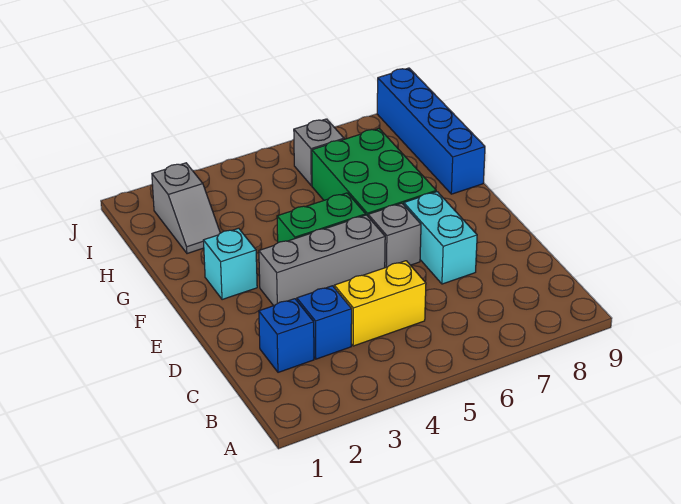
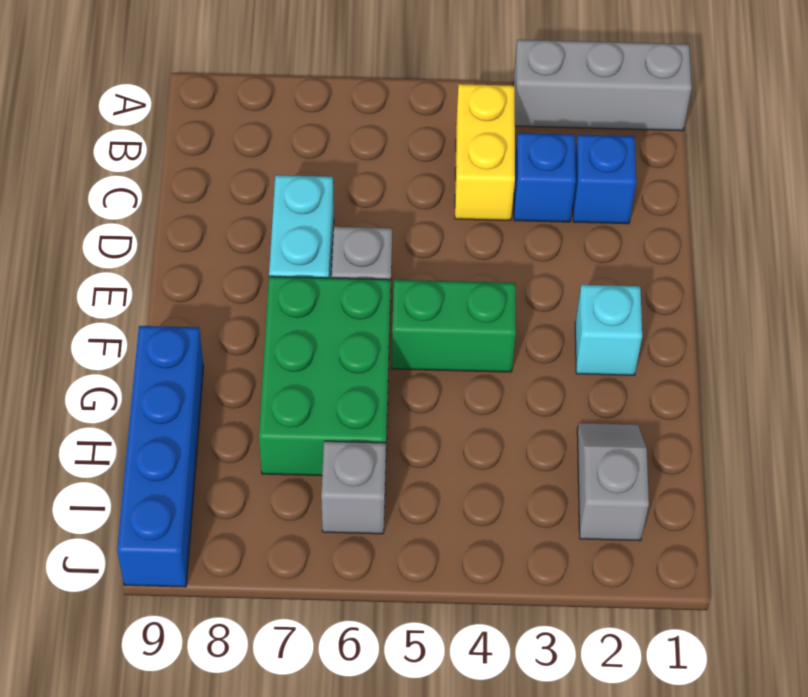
yellow brick C4:C5 level 1 -> yellow brick B4:C4 level 1
grey brick E3:E5 level 1 -> grey brick A1:A3 level 1

